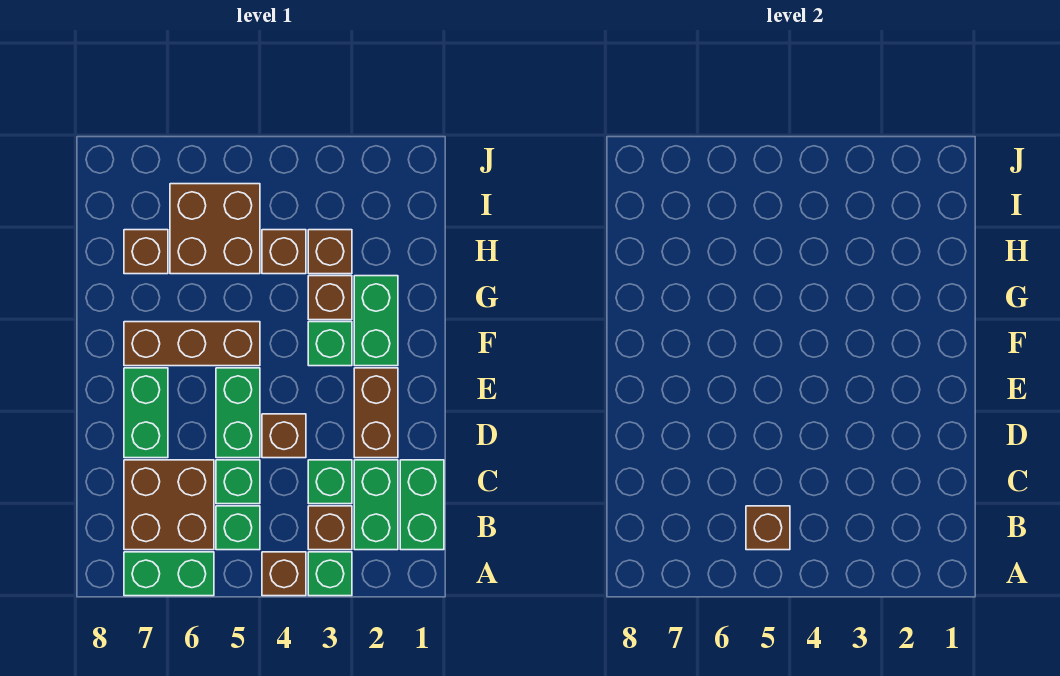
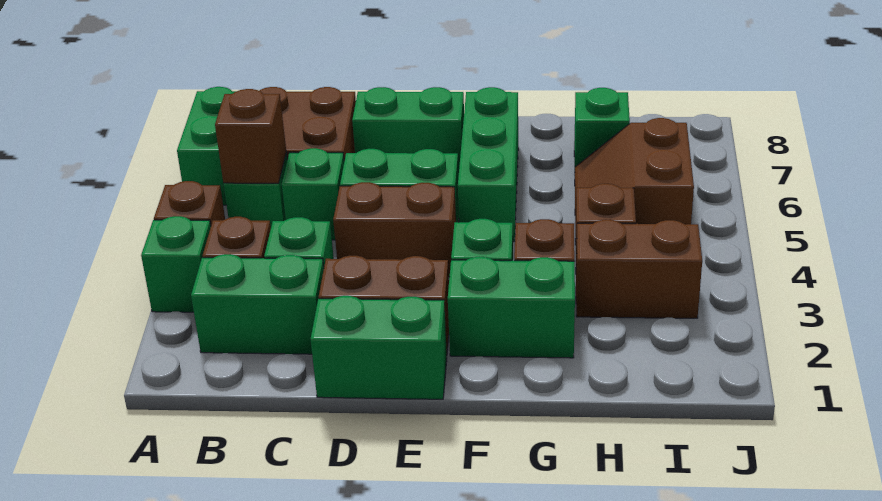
green brick B1:C1 level 1 -> green brick D1:E1 level 1
brown brick D4 level 1 -> brown brick D4:E4 level 1
brown brick F5:F7 level 1 -> green brick F5:F7 level 1
brown brick H3 level 1 -> brown brick H3:I3 level 1
brown brick H5:I6 level 1 -> brown slope H5:I6 level 1 top I
brown brick H7 level 1 -> green brick H7 level 1

